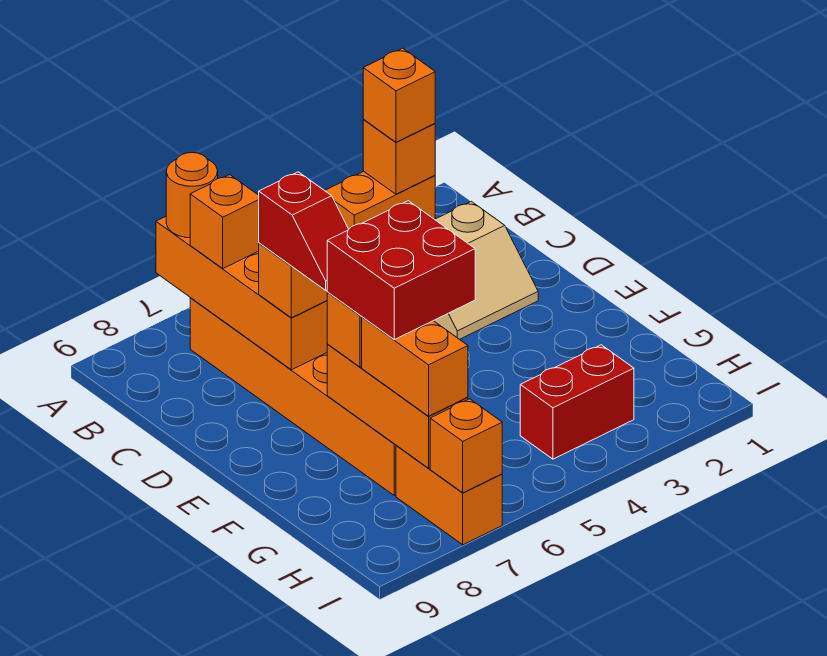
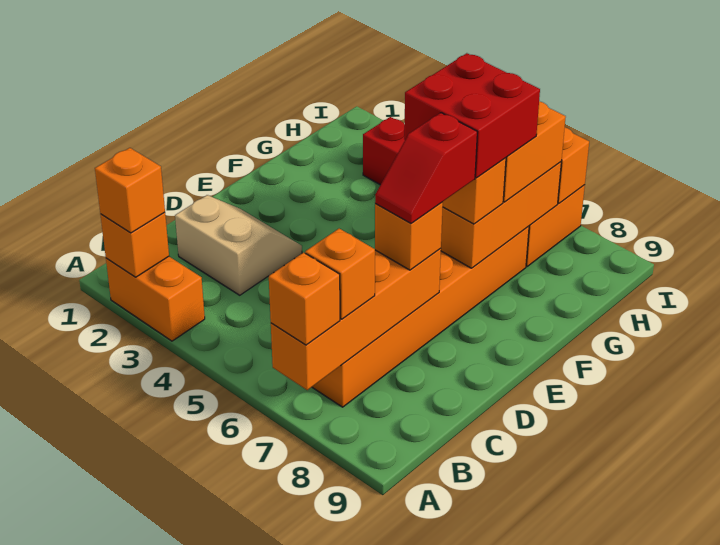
orange round brick A7 level 3 -> orange brick A7 level 3
red slope D7:E7 level 4 top D -> red slope D7:E7 level 4 top E

